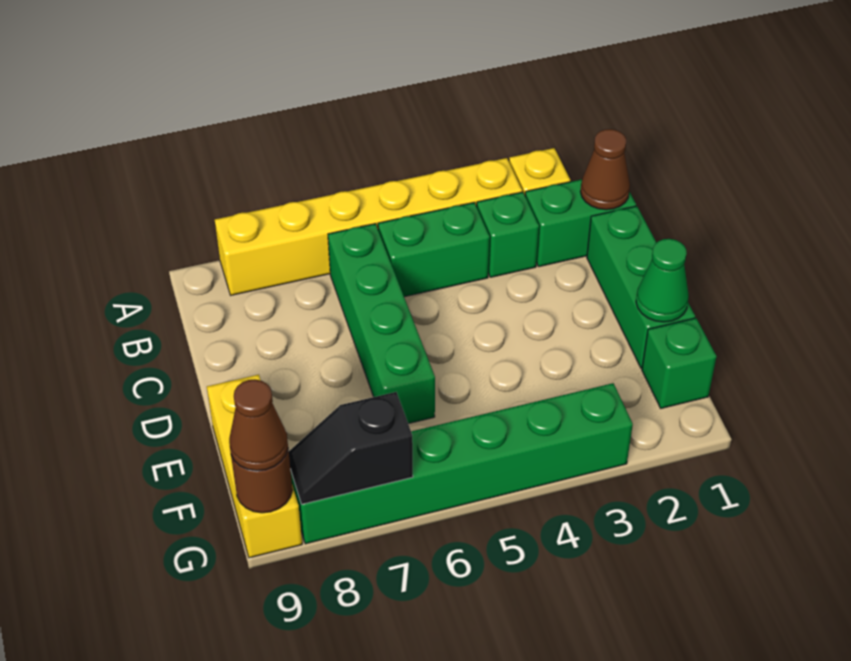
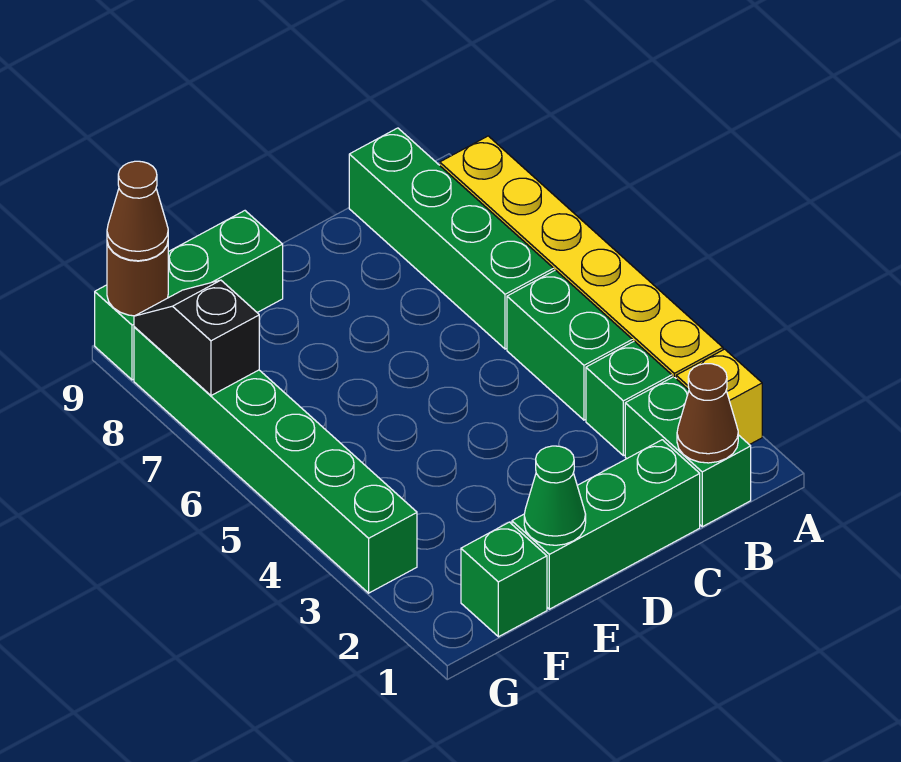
green brick B6:E6 level 1 -> green brick B6:B9 level 1
yellow brick E9:G9 level 1 -> green brick E9:G9 level 1

